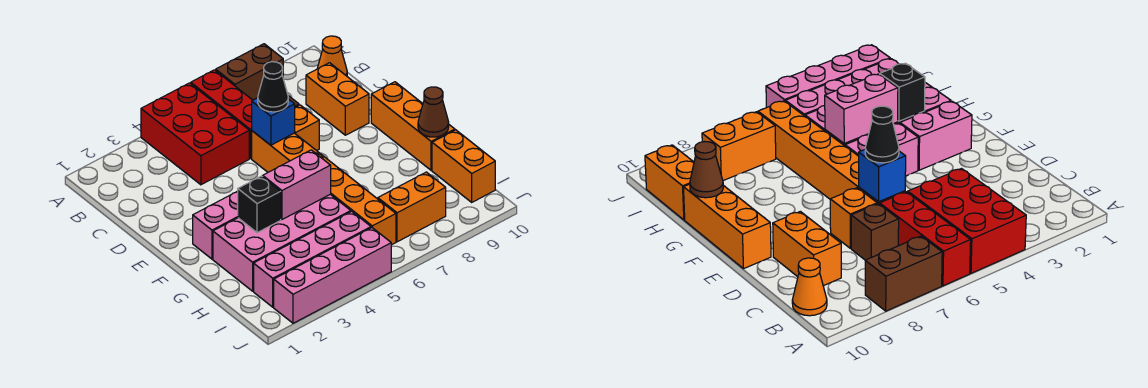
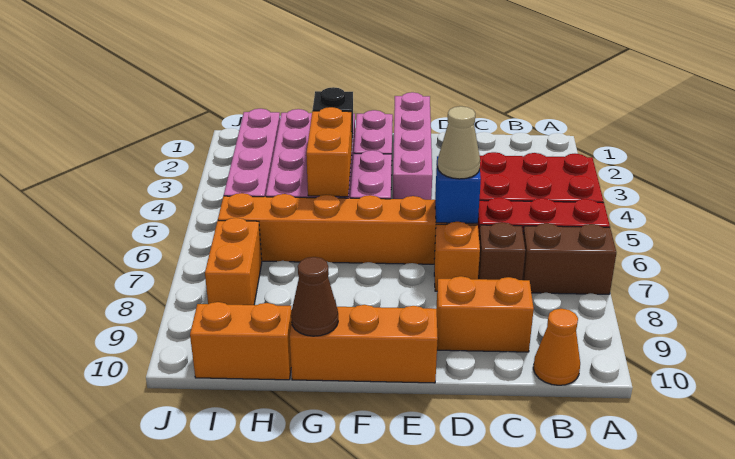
brown brick A7:A8 level 1 -> brown brick A7:B7 level 1
black cone D6 level 3 -> tan cone D6 level 3
pink brick G4:G5 level 2 -> orange brick G4:G5 level 2
pink brick J2:J5 level 1 -> pink brick E1:E4 level 1

